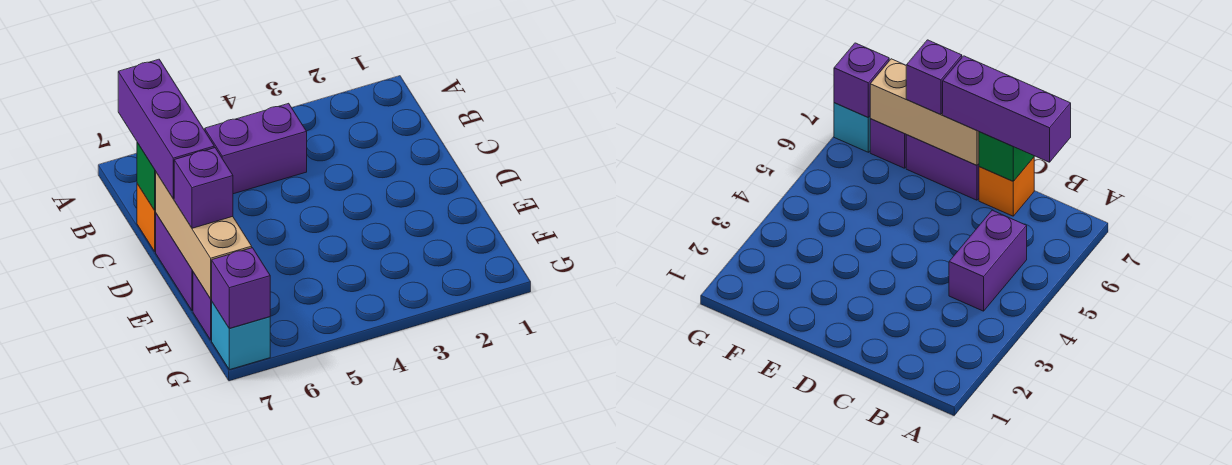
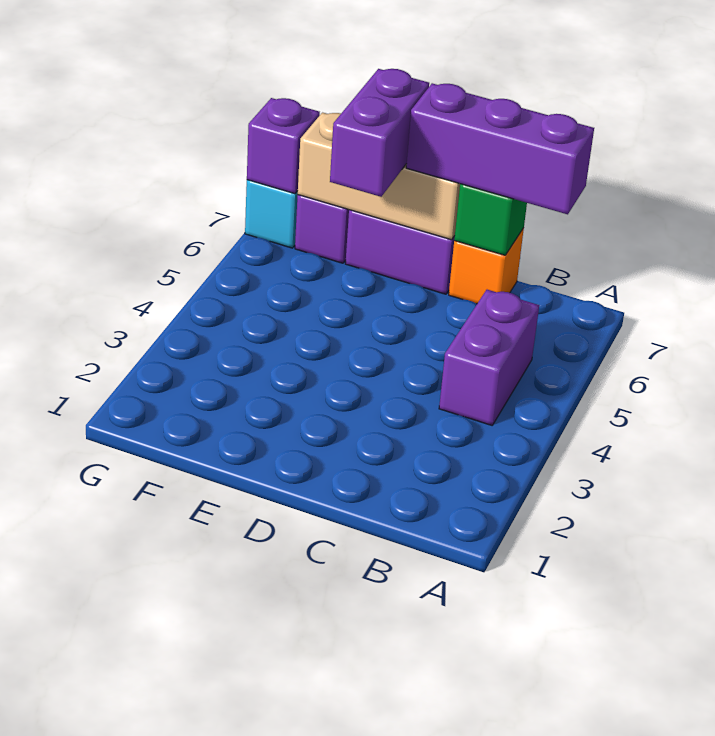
purple brick E7 level 3 -> purple brick E6:E7 level 3

